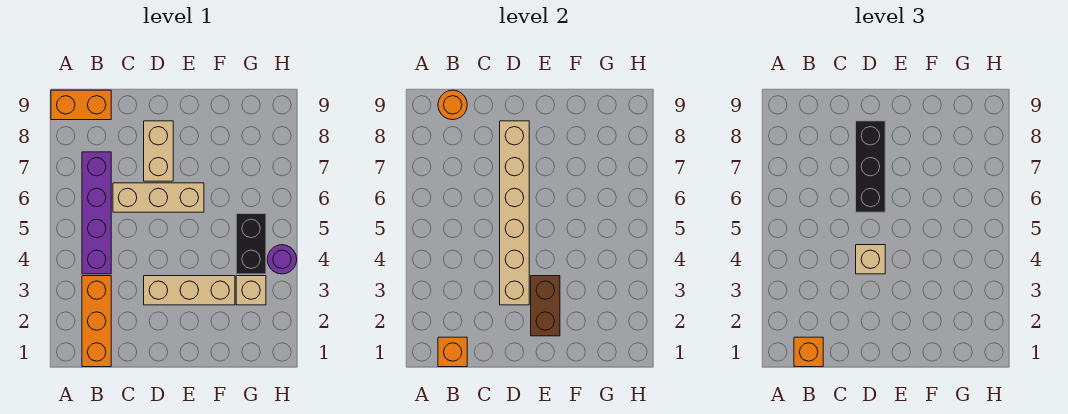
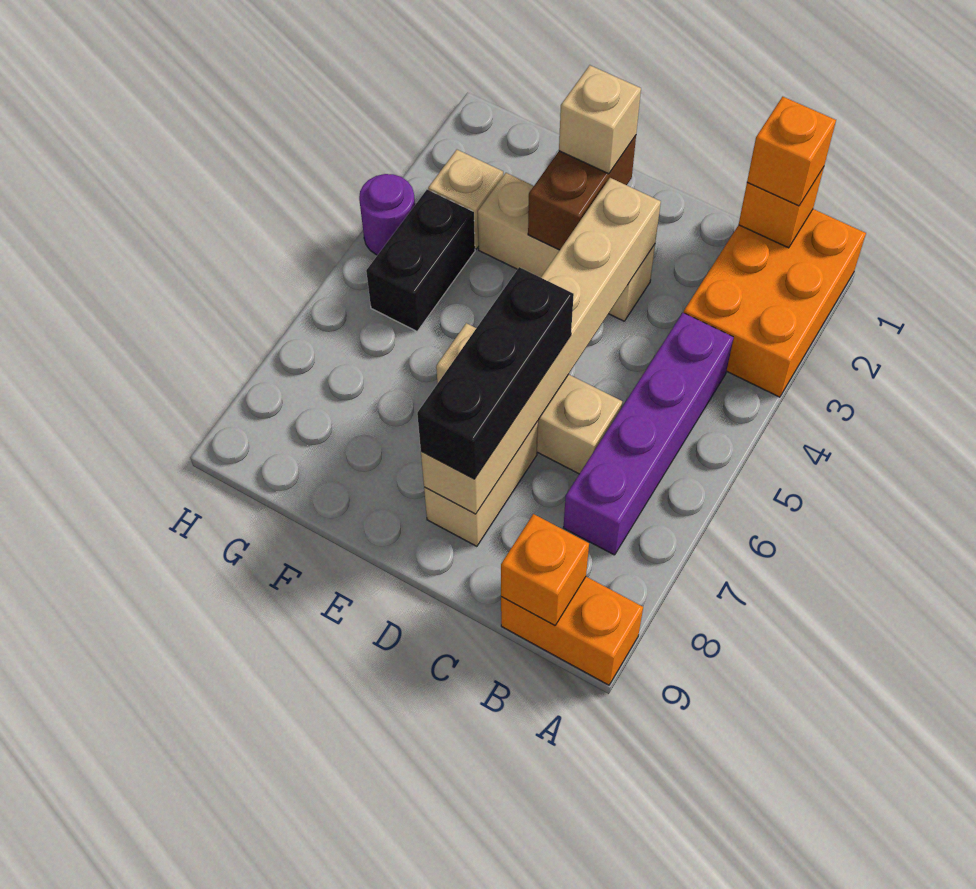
orange brick B1:B3 level 1 -> orange brick A1:B3 level 1
orange round brick B9 level 2 -> orange brick B9 level 2
tan brick D4 level 3 -> tan brick E2 level 3

